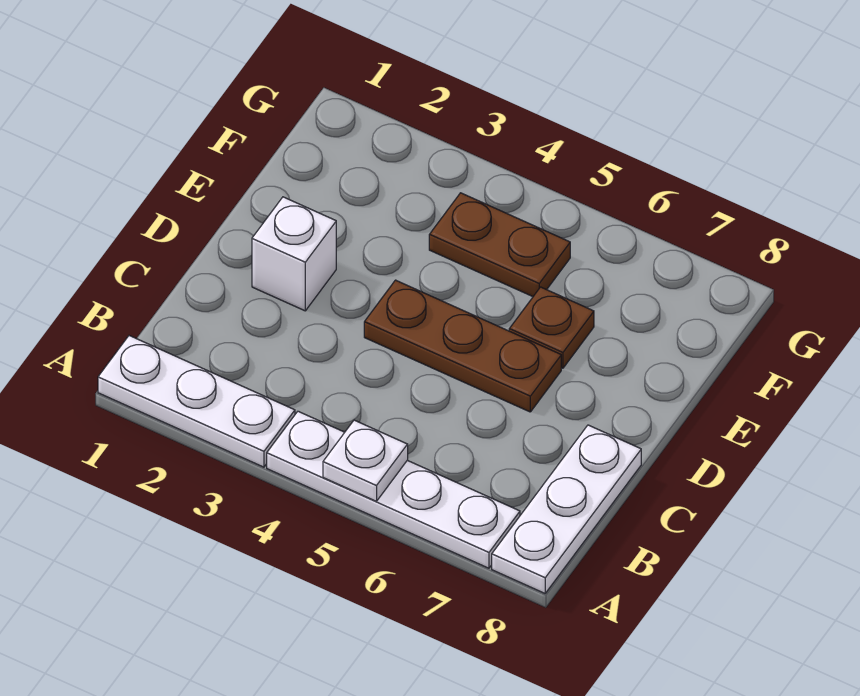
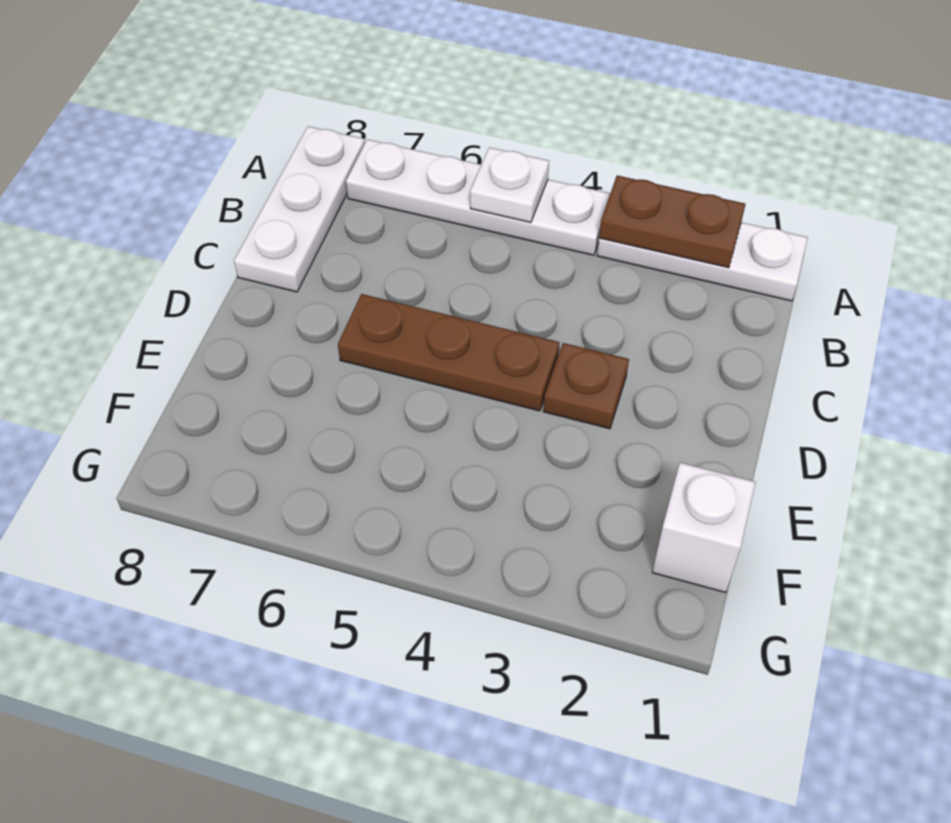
white brick D2 level 1 -> white brick F1 level 1
brown plate E6 level 1 -> brown plate D3 level 1
brown plate F4:F5 level 1 -> brown plate A2:A3 level 2

